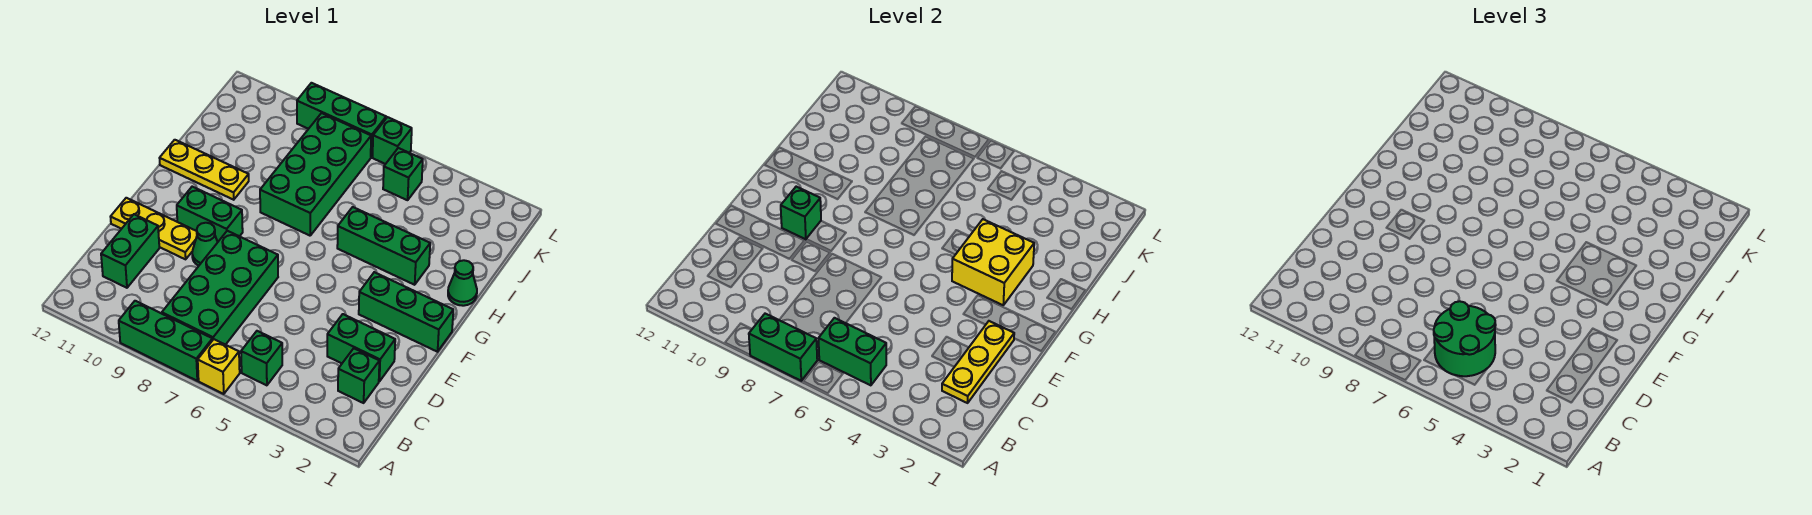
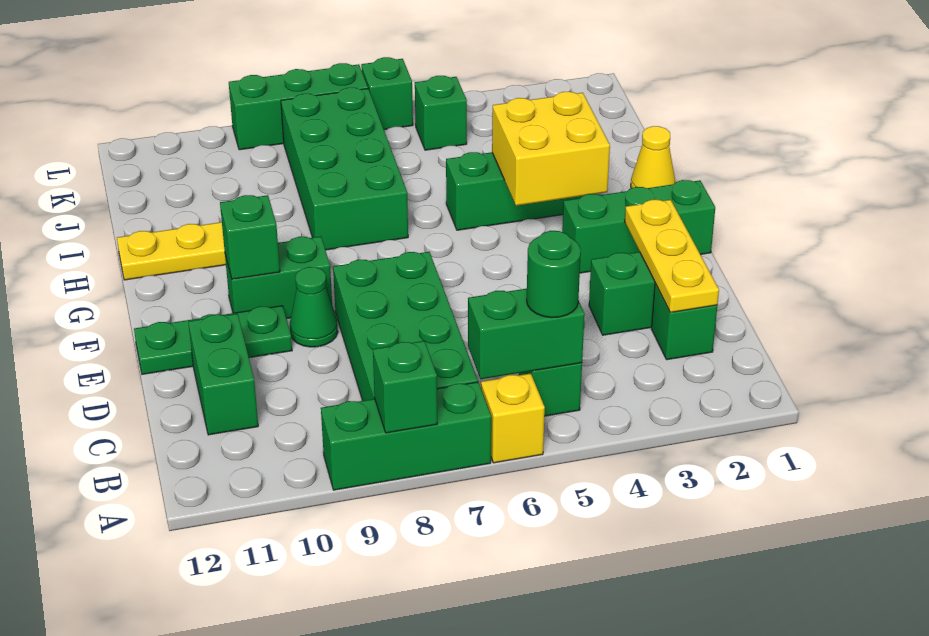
green brick A7:A8 level 2 -> green brick A8 level 2
green round brick B5:C6 level 3 -> green round brick B5 level 3
yellow plate E10:E12 level 1 -> green plate E10:E12 level 1
green cone H1 level 1 -> yellow cone H1 level 1

